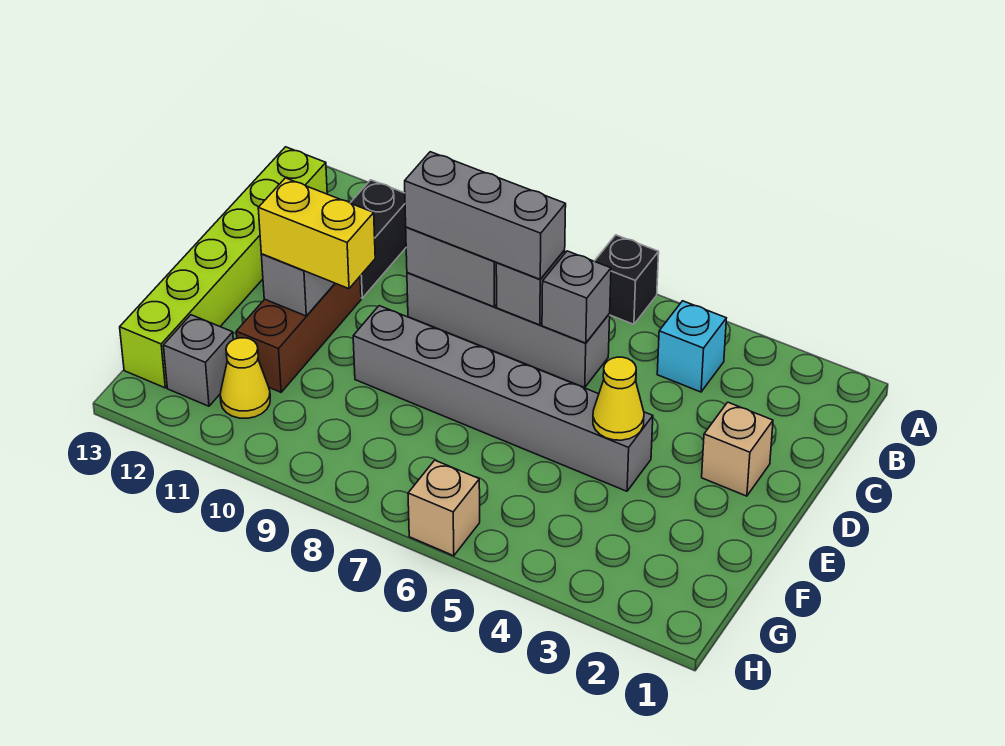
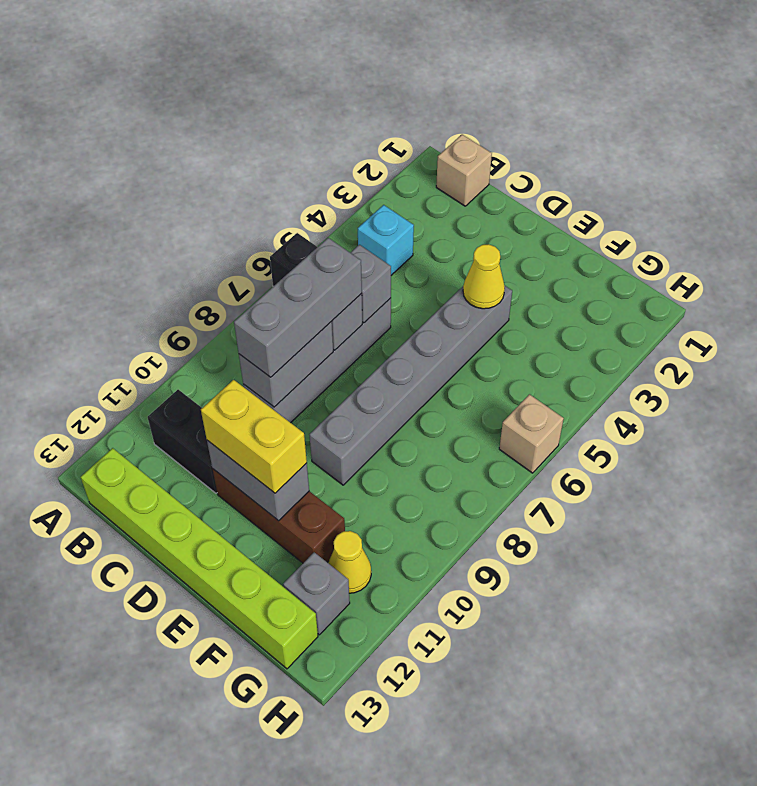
tan brick D2 level 1 -> tan brick B1 level 1
yellow brick E10:E11 level 3 -> yellow brick D11:E11 level 3

